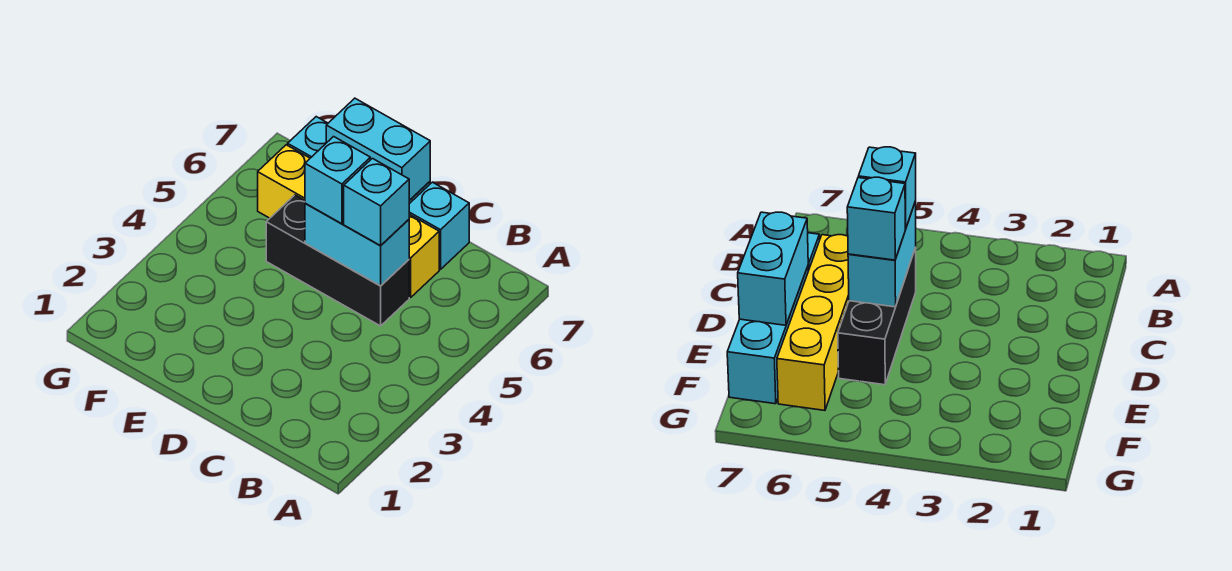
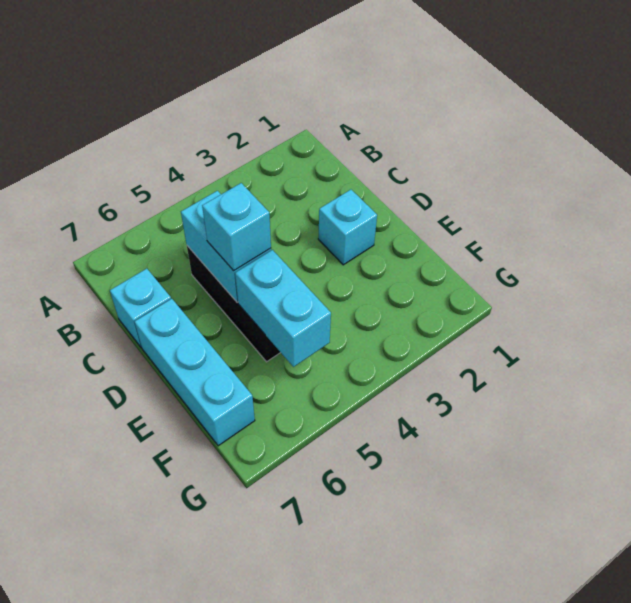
cyan brick C5 level 3 -> cyan brick D2 level 1
yellow brick C6:F6 level 1 -> none
cyan brick D7:E7 level 2 -> cyan brick E5:F5 level 2

